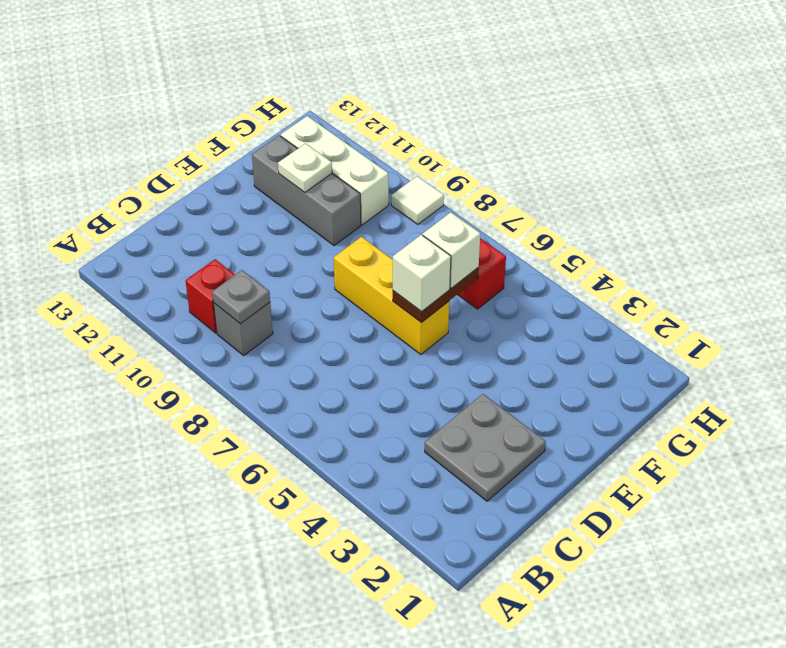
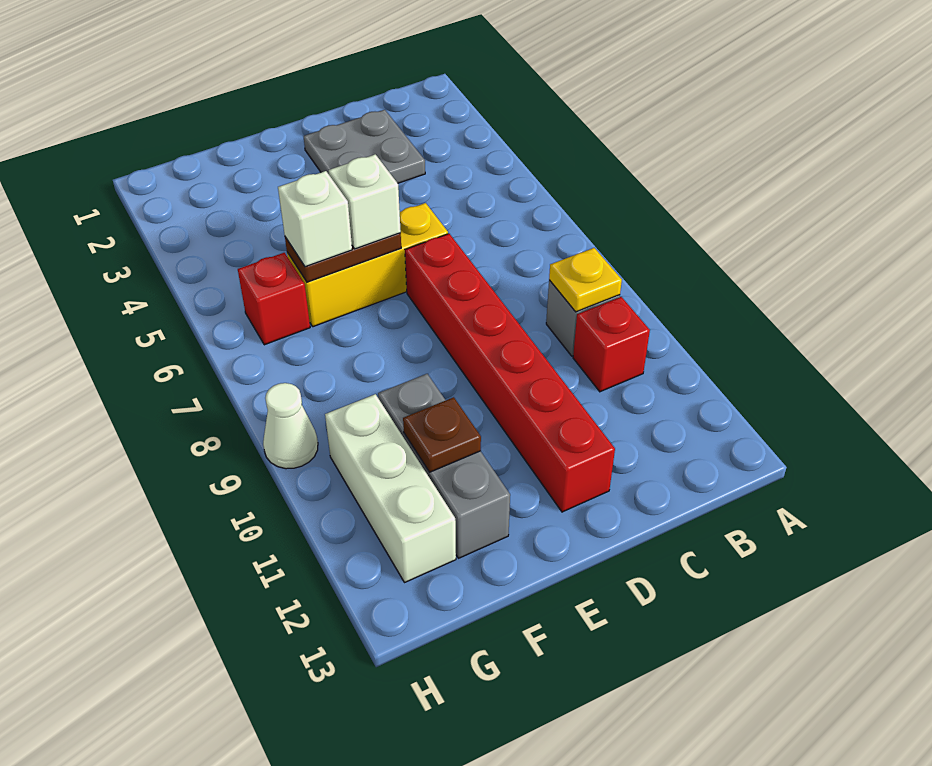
grey plate B9 level 2 -> yellow plate B9 level 2
none -> red brick D7:D12 level 1
yellow brick E6:E8 level 1 -> yellow brick D6:F6 level 1
white plate F11 level 2 -> brown plate F11 level 2
white tile H9 level 1 -> white cone H9 level 1

